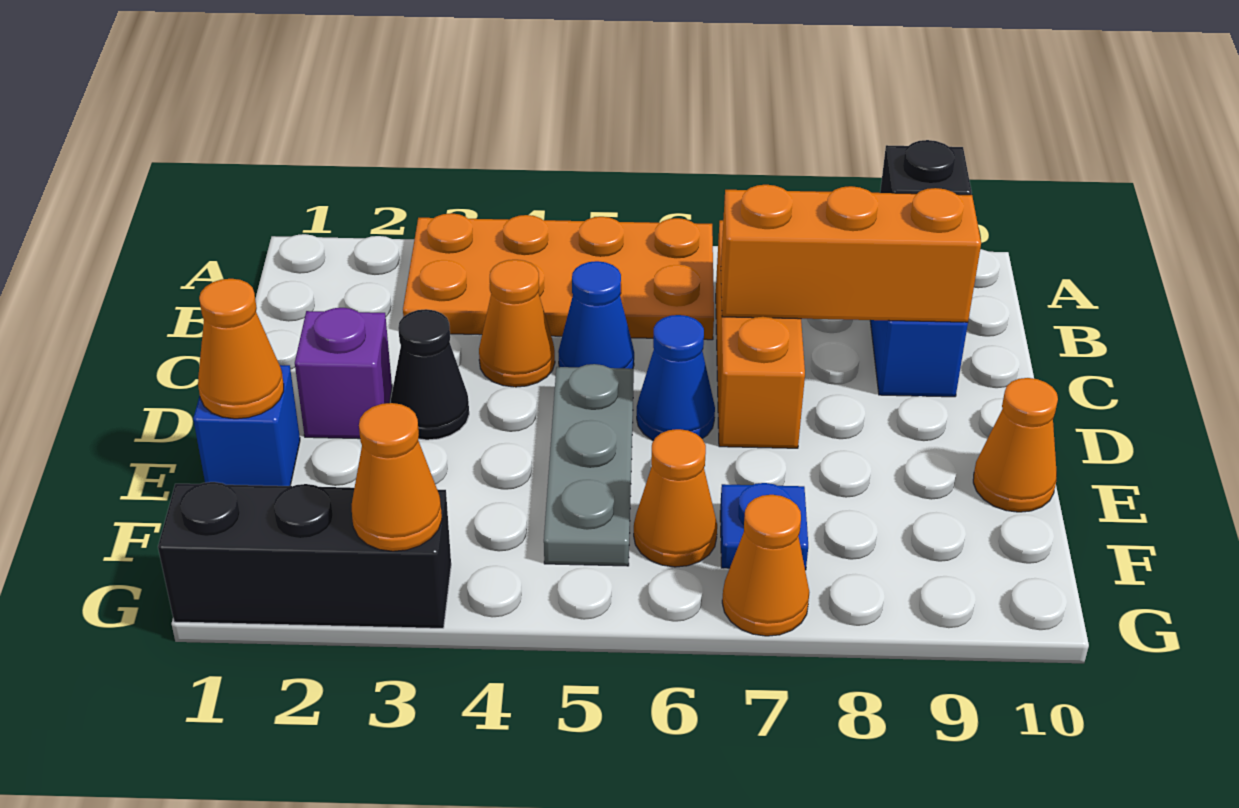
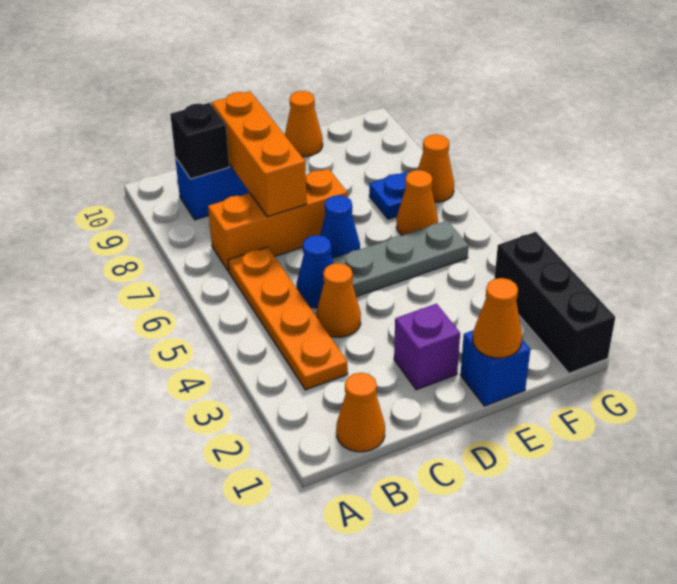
orange plate A3:B6 level 1 -> orange plate B3:B6 level 1
black cone D3 level 1 -> none
orange cone G3 level 2 -> orange cone B1 level 1

